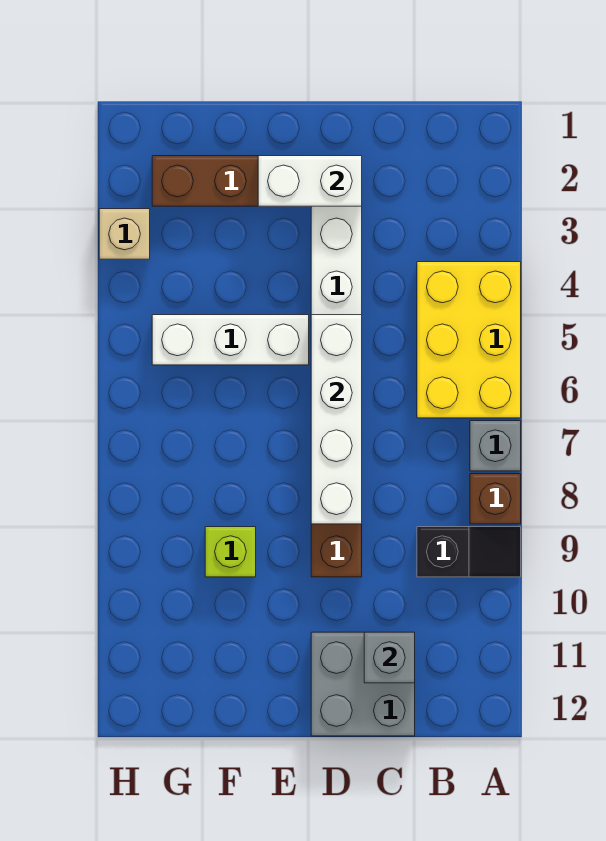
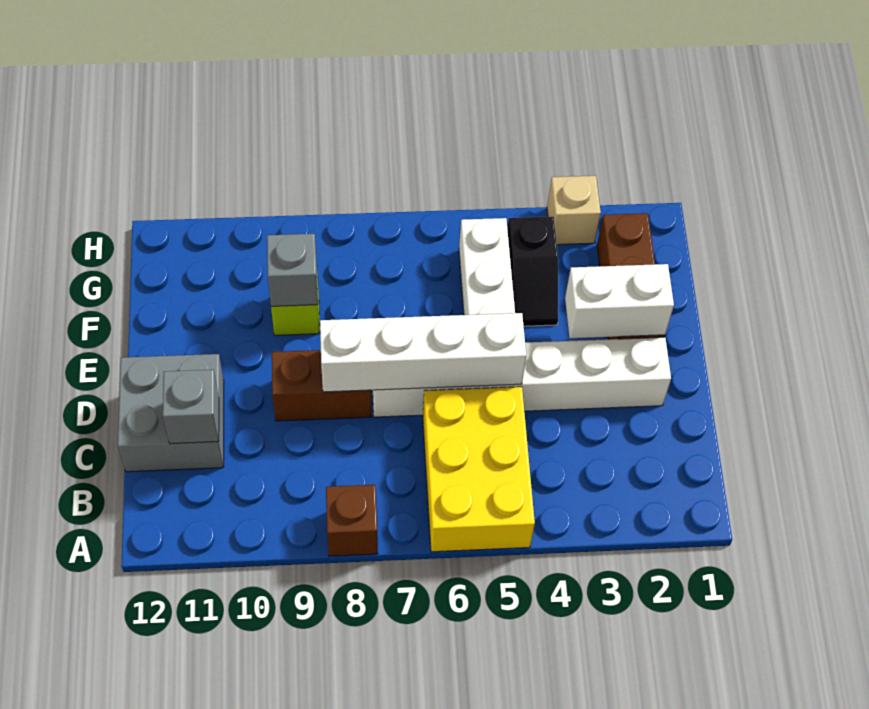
yellow brick A4:B6 level 1 -> yellow brick A5:C6 level 1
grey brick A7 level 1 -> grey brick F9 level 2
black slope A9:B9 level 1 top B -> black slope F4:G4 level 1 top G
white brick D2:E2 level 2 -> white brick E2:E3 level 2

